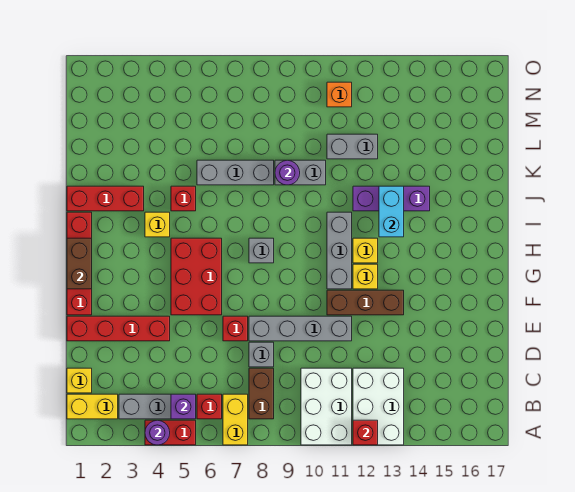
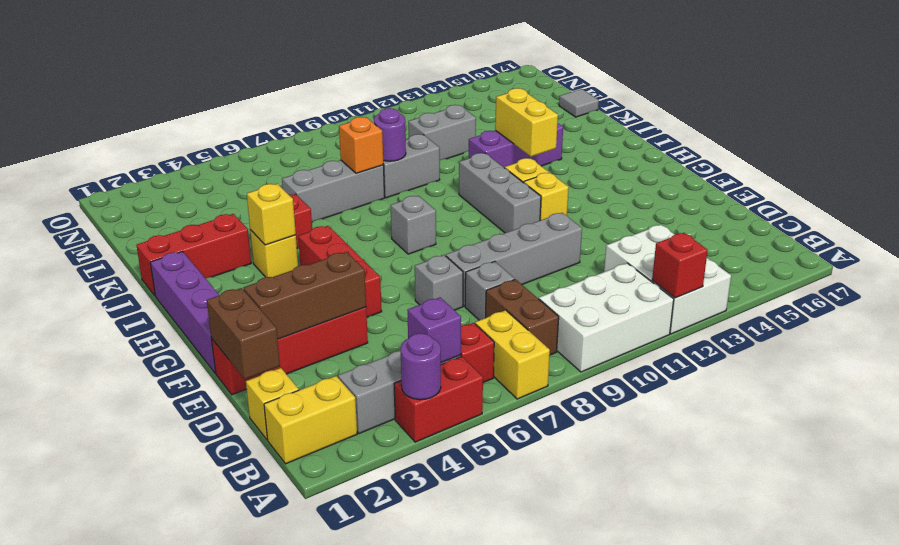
white brick A10:C11 level 1 -> white brick A9:B11 level 1
red brick E7 level 1 -> grey brick E7 level 1
red brick F1:I1 level 1 -> purple brick F1:I1 level 1
red brick F5:H6 level 1 -> red brick F5:H5 level 1
brown brick F11:F13 level 1 -> brown brick E2:E4 level 2
brown brick G1:H1 level 2 -> brown brick D1:E1 level 2
none -> yellow brick I4 level 2
cyan brick I13:J13 level 2 -> yellow brick I13:J13 level 2
none -> grey tile L17 level 1
orange brick N11 level 1 -> orange brick K8 level 2

